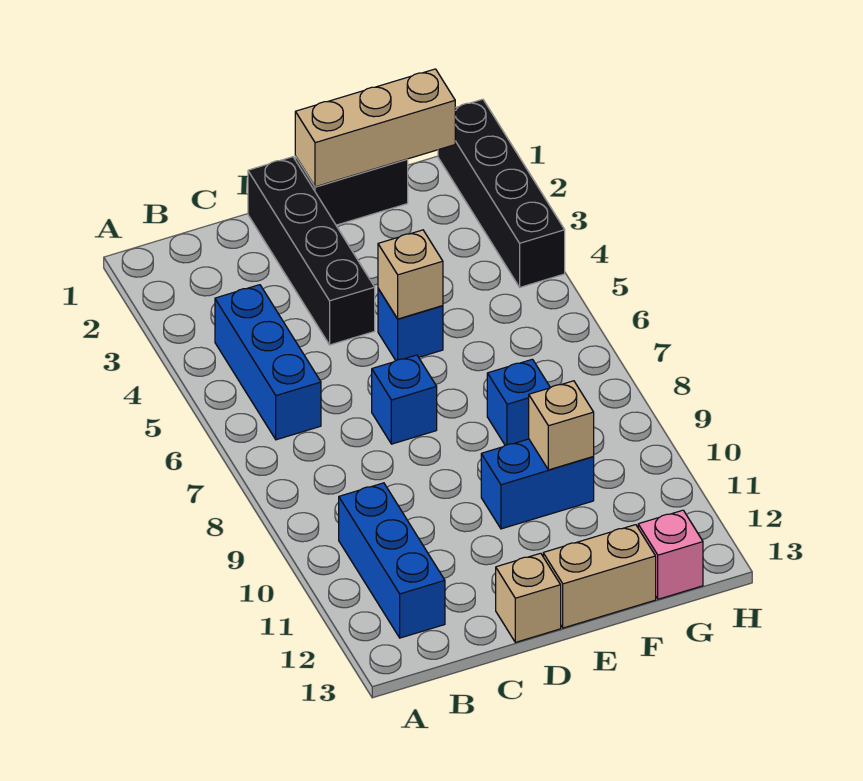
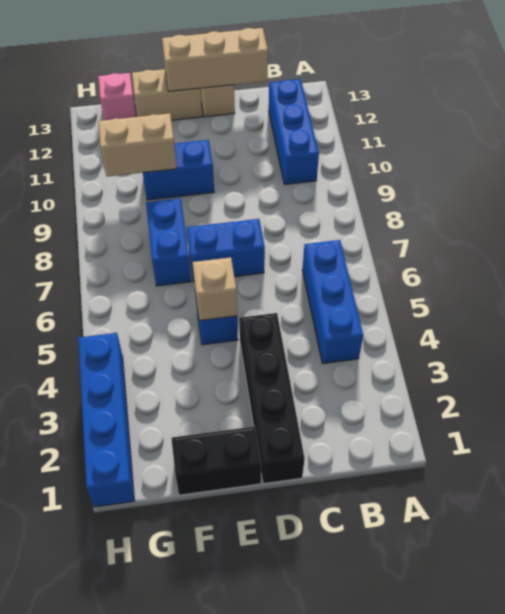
blue brick D7 level 1 -> blue brick D7:E7 level 1
tan brick E1:G1 level 2 -> tan brick C13:E13 level 2
blue brick F8 level 1 -> blue brick F7:F8 level 1
tan brick F10 level 2 -> tan brick F10:G10 level 2
black brick H1:H4 level 1 -> blue brick H1:H4 level 1

